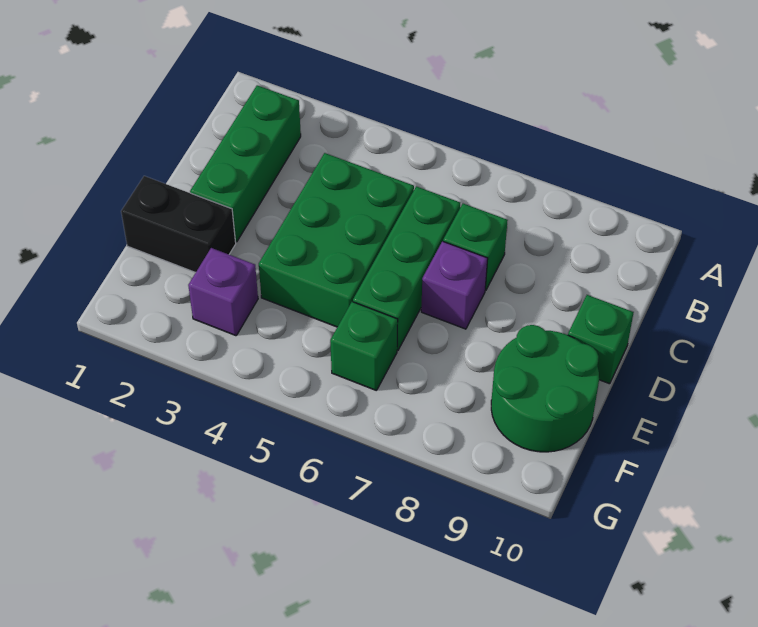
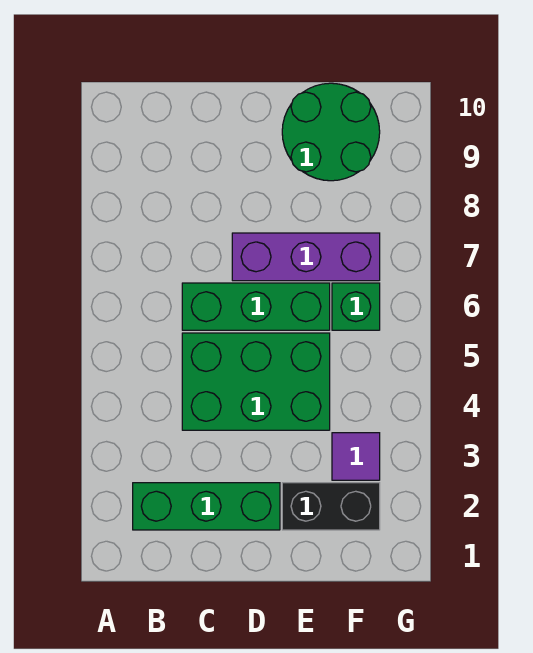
green brick C7 level 1 -> none
purple brick D7 level 1 -> purple brick D7:F7 level 1
green brick D10 level 1 -> none
black brick E1:E2 level 1 -> black brick E2:F2 level 1
purple brick F3 level 1 -> purple tile F3 level 1

